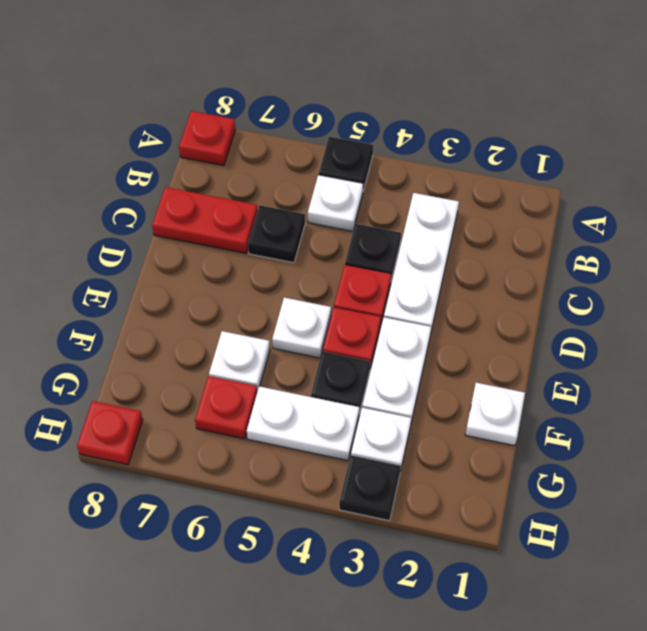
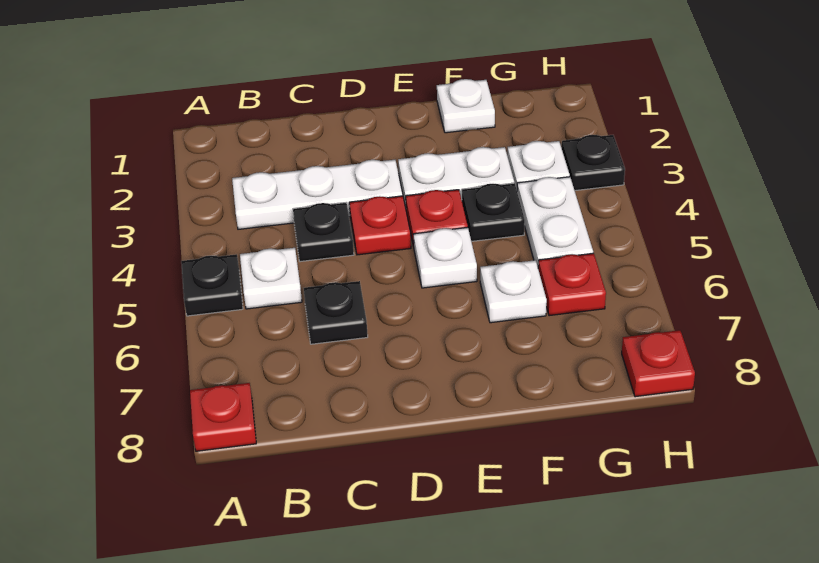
red plate C7:C8 level 1 -> none

